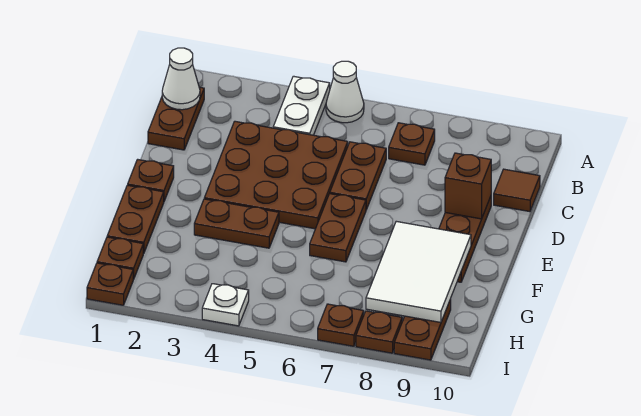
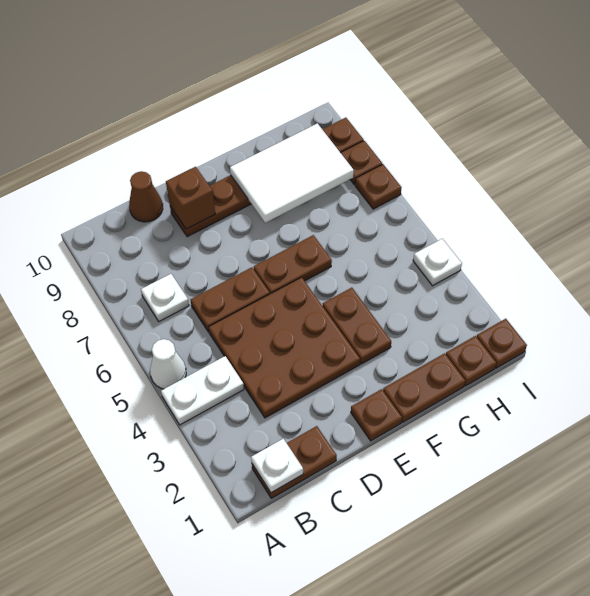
white cone B1 level 2 -> white plate B1 level 2
brown plate B7 level 1 -> white plate B7 level 1
brown tile C10 level 1 -> brown cone C10 level 1

